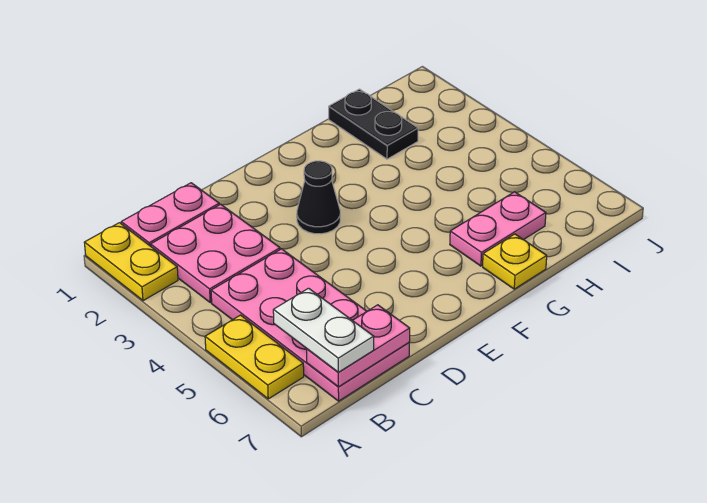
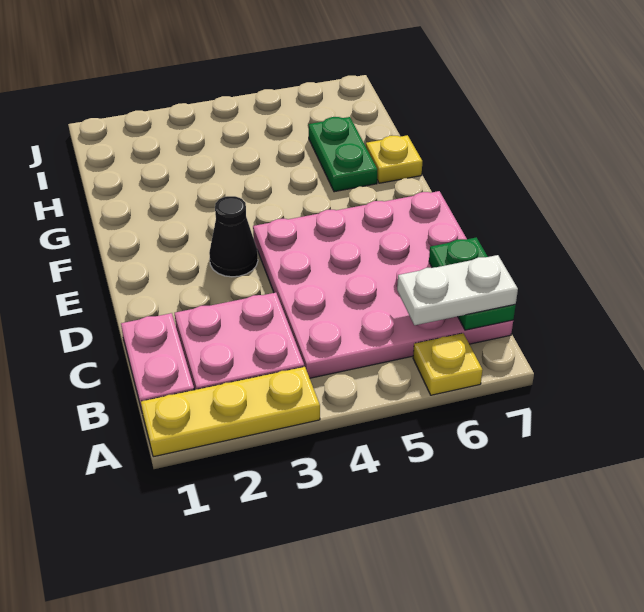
yellow plate A1:A2 level 1 -> yellow plate A1:A3 level 1
yellow plate A5:A6 level 1 -> yellow plate A6 level 1
pink plate B4:C7 level 1 -> pink plate B4:E7 level 1
pink plate B7:C7 level 2 -> green plate B7:C7 level 2
pink plate G6:H6 level 1 -> green plate G6:H6 level 1
black plate H1:H2 level 1 -> none

